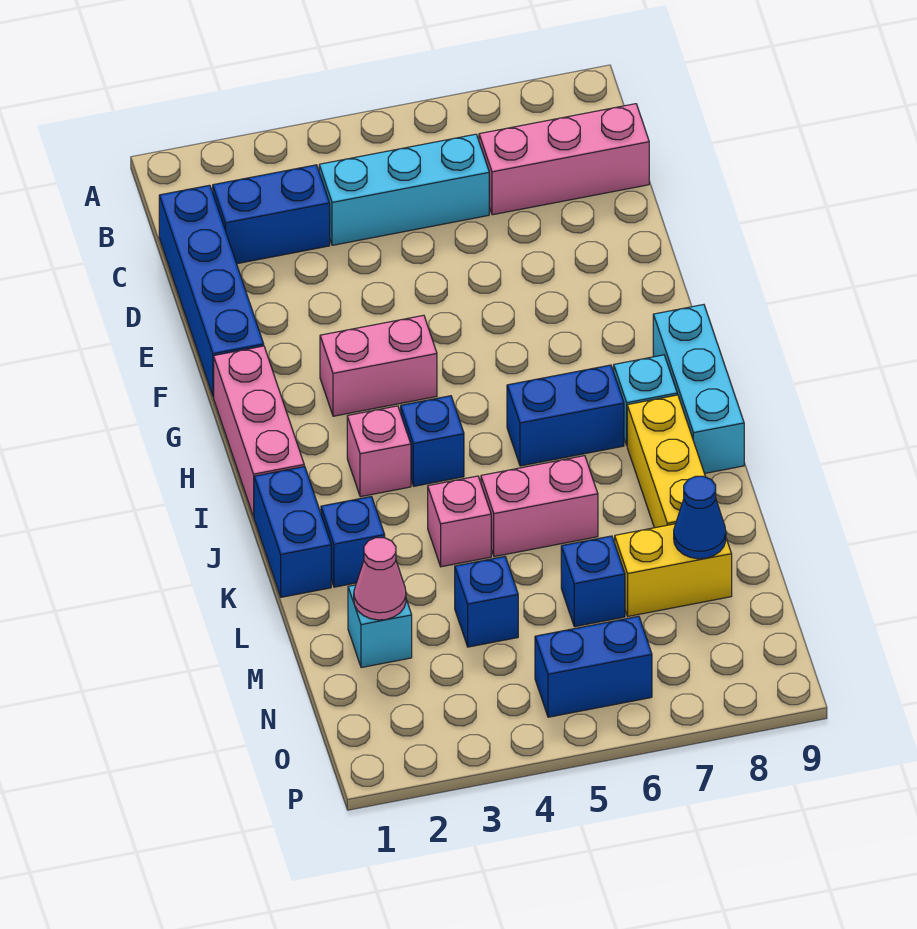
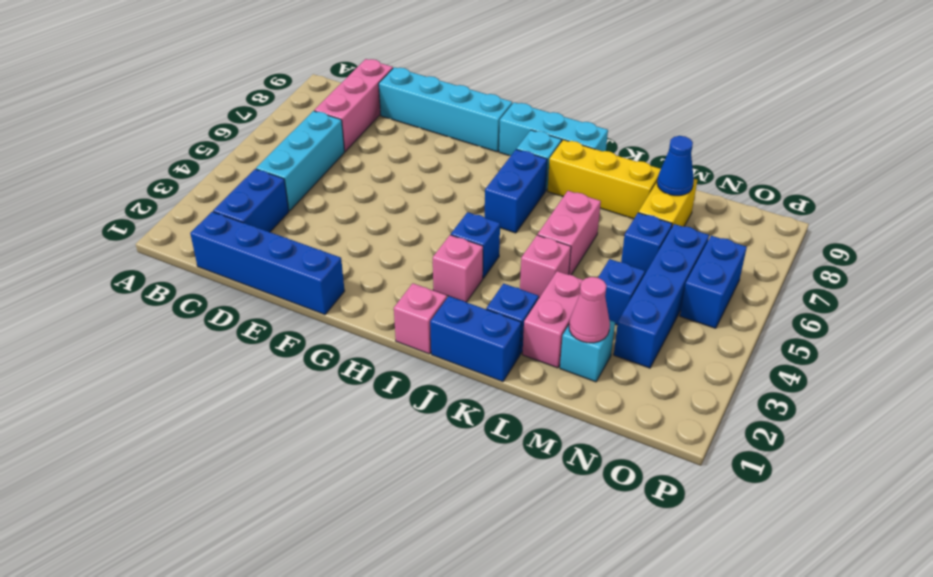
none -> cyan brick D9:G9 level 1
pink brick G1:I1 level 1 -> pink brick I1 level 1
pink brick G3:G4 level 1 -> pink brick L2:L3 level 1
none -> blue brick N3:N6 level 1

